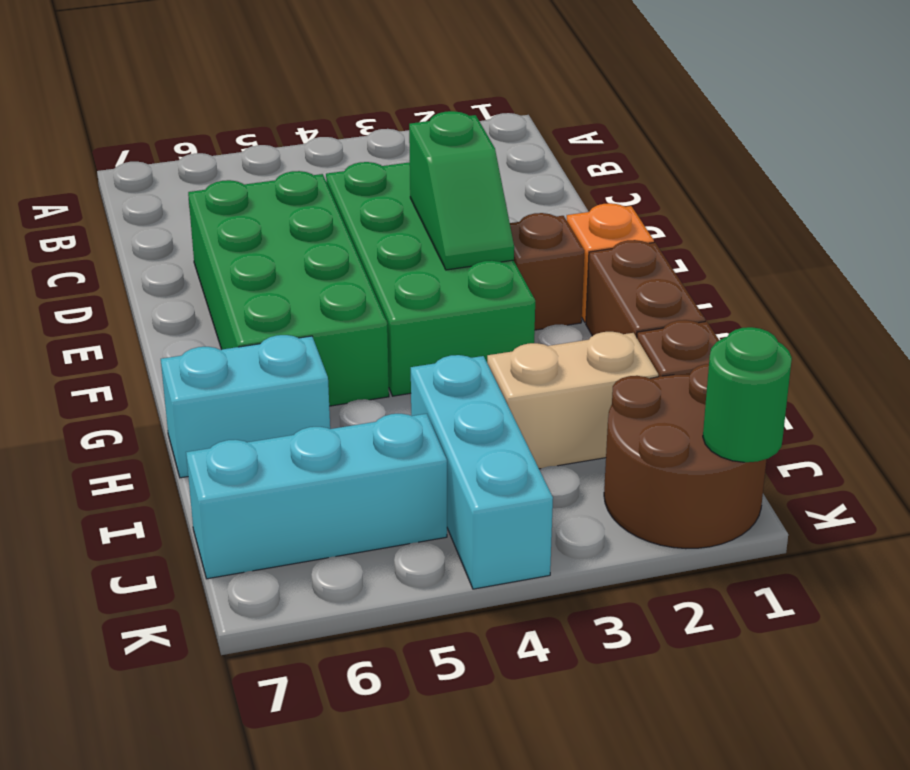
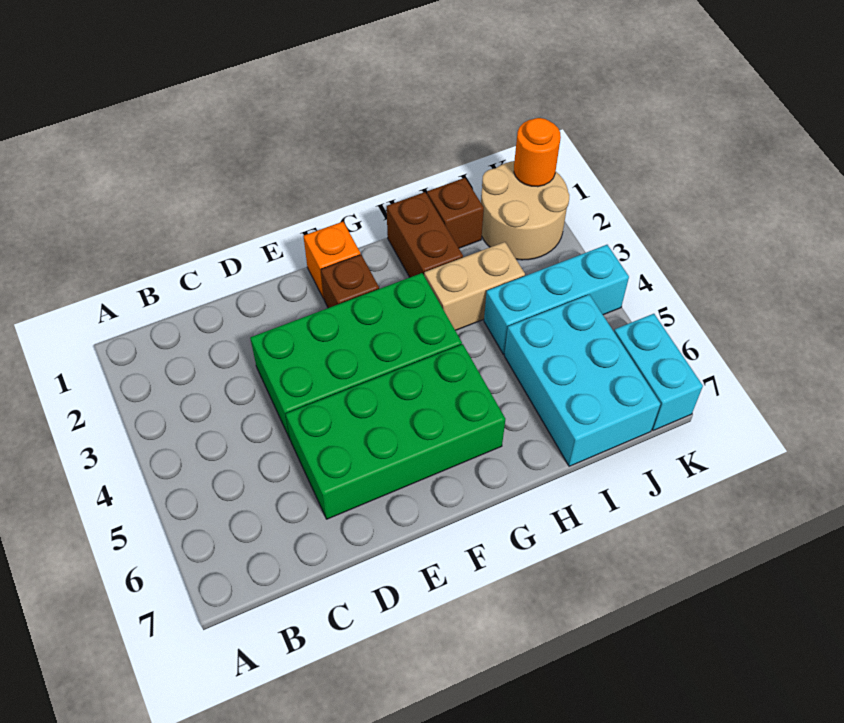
green slope E3:F3 level 2 top E -> none
brown brick G1:H1 level 1 -> brown brick H1:H2 level 1
cyan brick H6:H7 level 1 -> cyan brick K6:K7 level 1
tan brick I2:I3 level 1 -> tan brick H3:I3 level 1
brown round brick J1:K2 level 1 -> tan round brick J1:K2 level 1
cyan brick J5:J7 level 1 -> cyan brick I5:J7 level 1
green round brick K1 level 2 -> orange round brick K1 level 2

